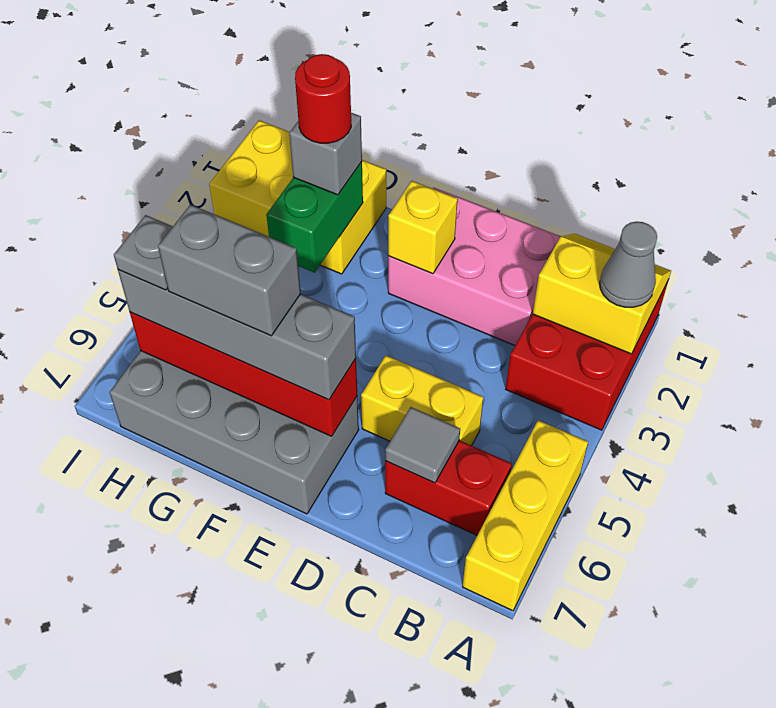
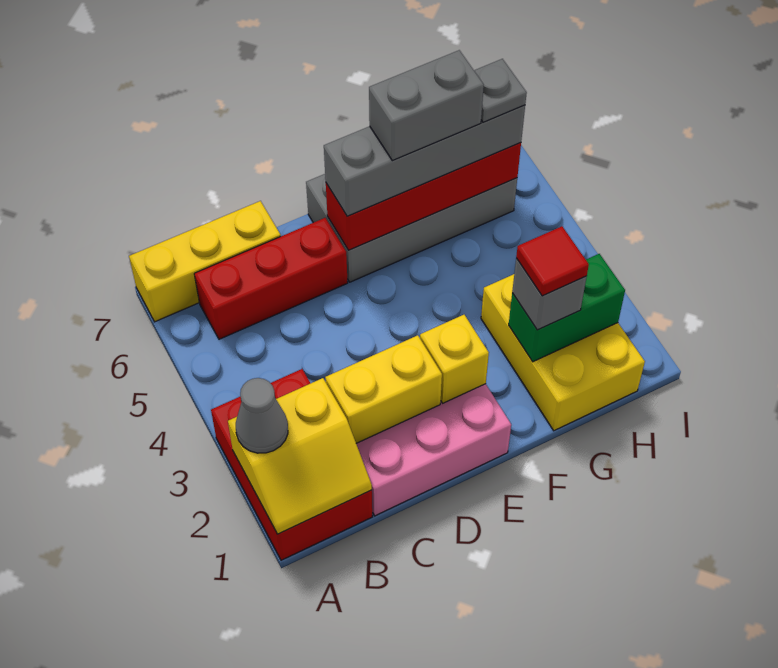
yellow brick A5:A7 level 1 -> yellow brick A7:C7 level 1
red brick B6:C6 level 1 -> red brick B6:D6 level 1
yellow brick C5:D5 level 1 -> yellow brick C2:D2 level 2
grey tile C6 level 2 -> none
yellow brick G1:I2 level 1 -> yellow brick G1:H3 level 1
green brick G2:G3 level 2 -> green brick G2:H2 level 2
red round brick G2 level 4 -> red tile G2 level 4

